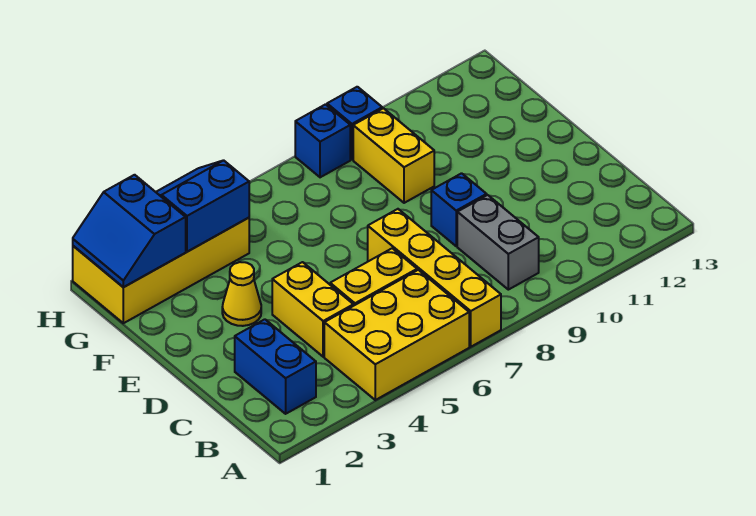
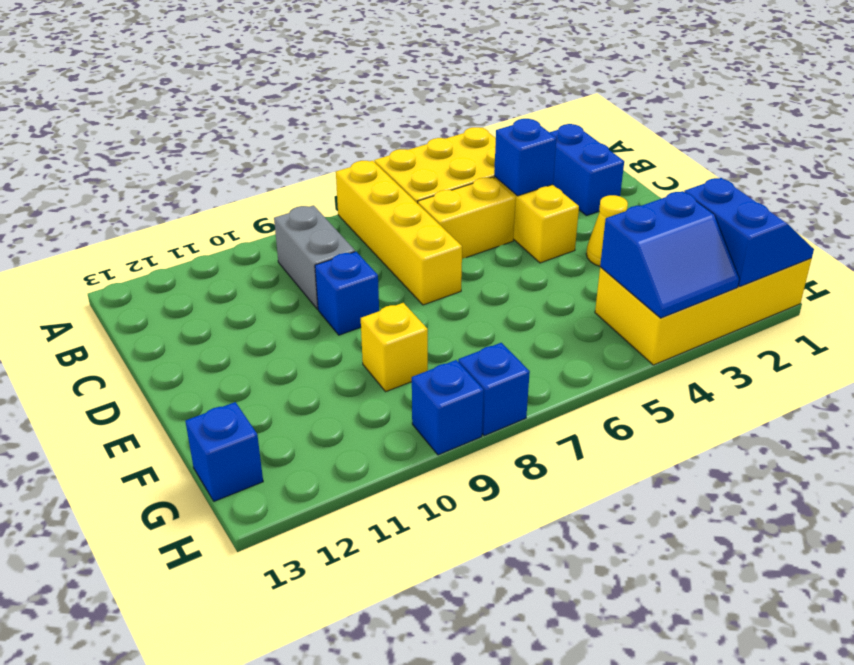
none -> blue brick C4 level 2
yellow brick F9:G9 level 1 -> yellow brick F9 level 1
none -> blue brick G13 level 1

